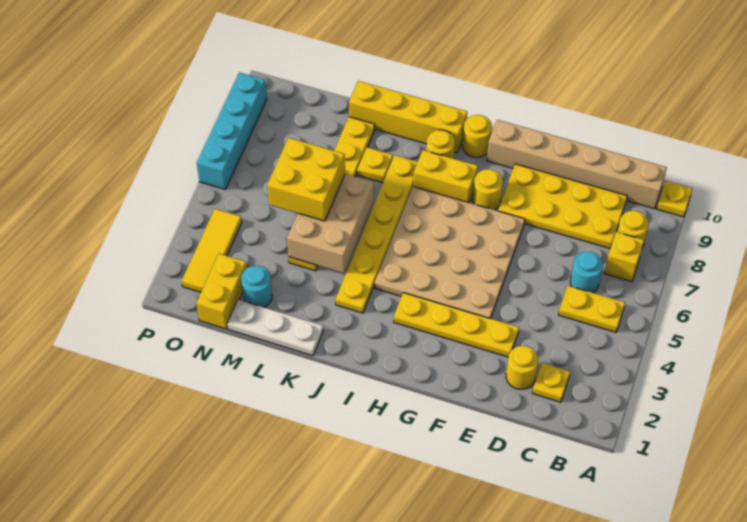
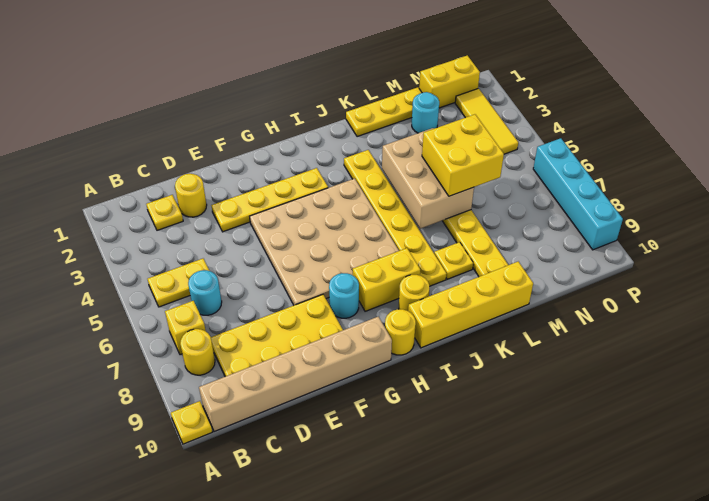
yellow round brick G8 level 1 -> cyan round brick G8 level 1
white plate K1:M1 level 1 -> yellow plate K1:M1 level 1
yellow brick N1:N2 level 1 -> yellow brick N1:O1 level 1

